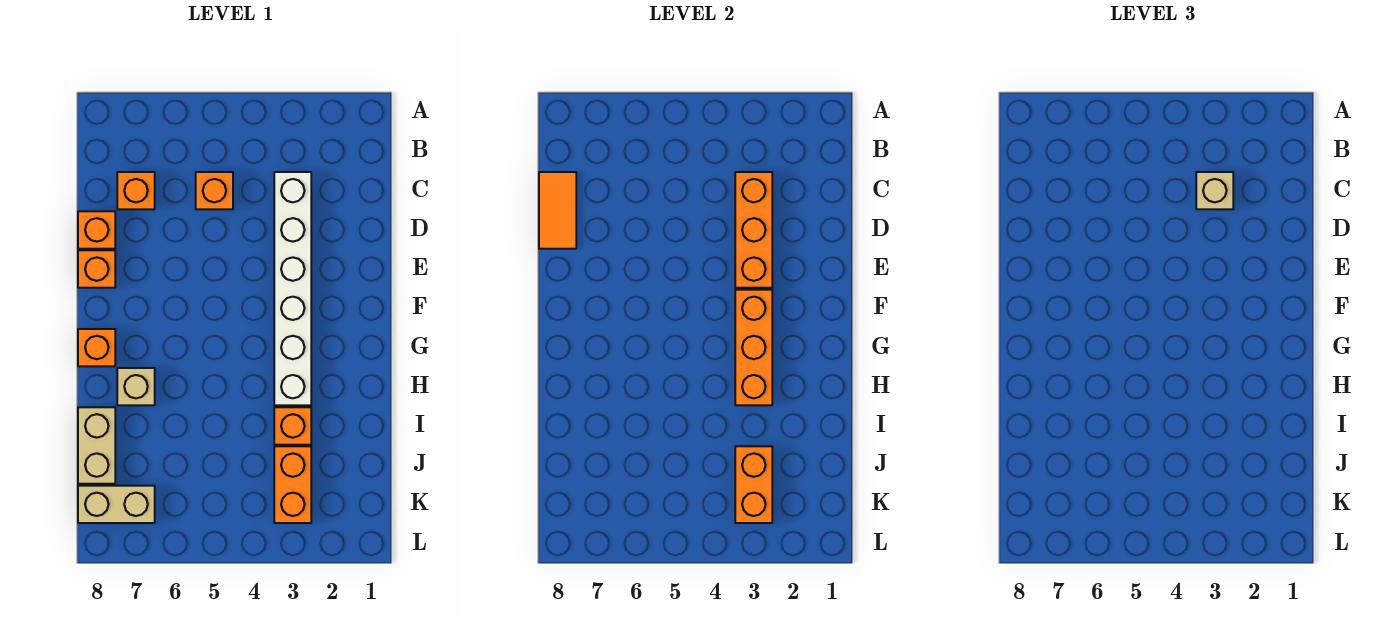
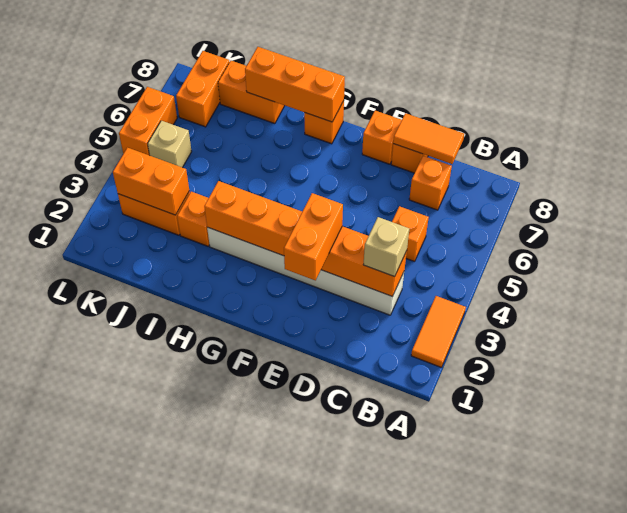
none -> orange tile A2:A3 level 1
none -> orange brick E2:E3 level 3
none -> orange brick G8:I8 level 2
tan brick H7 level 1 -> tan brick K5 level 1
tan brick I8:J8 level 1 -> orange brick I8:J8 level 1
tan brick K7:K8 level 1 -> orange brick K7:K8 level 1
none -> orange brick L5:L6 level 1

